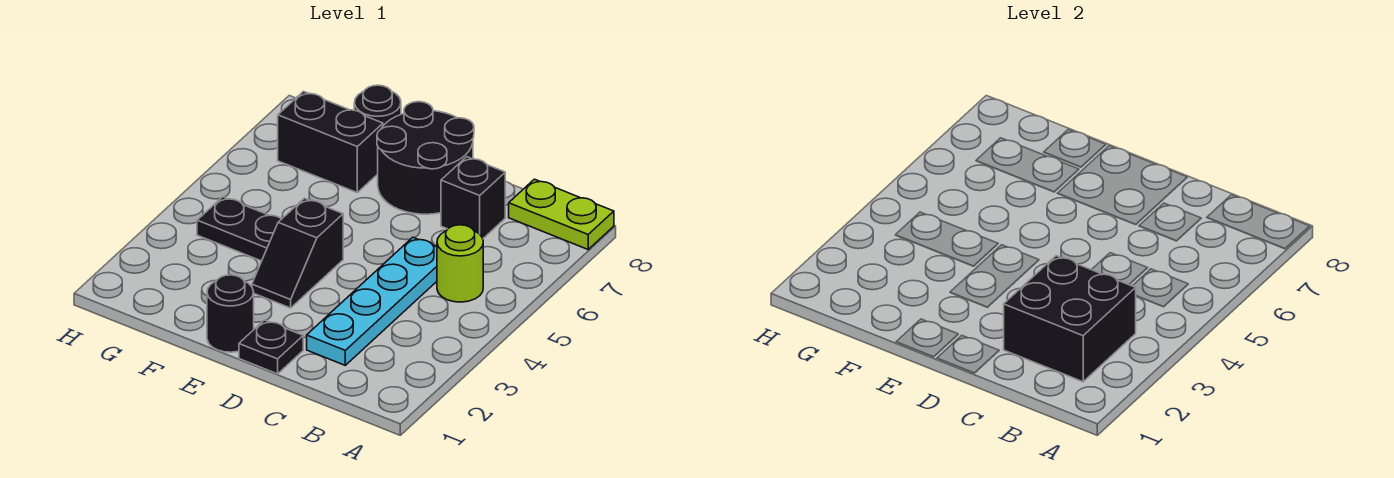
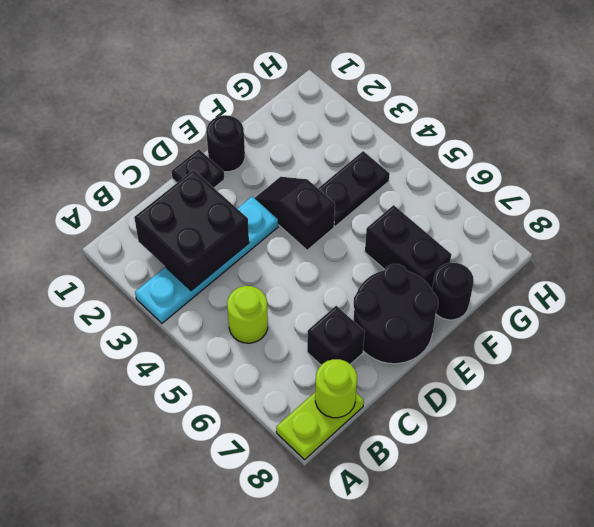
none -> lime round brick B8 level 2
cyan plate C2:C5 level 1 -> cyan plate A3:D3 level 1
black brick F7:G7 level 1 -> black brick F6:F7 level 1

